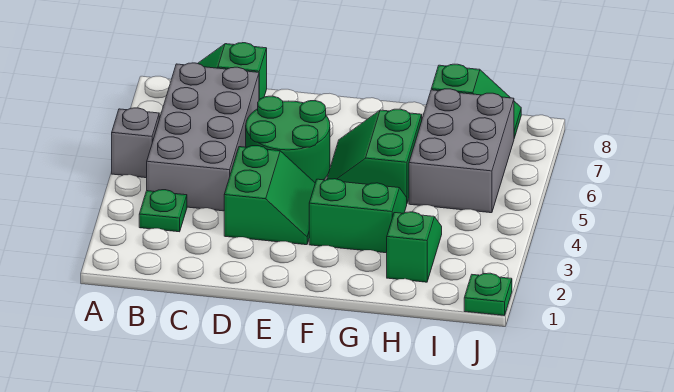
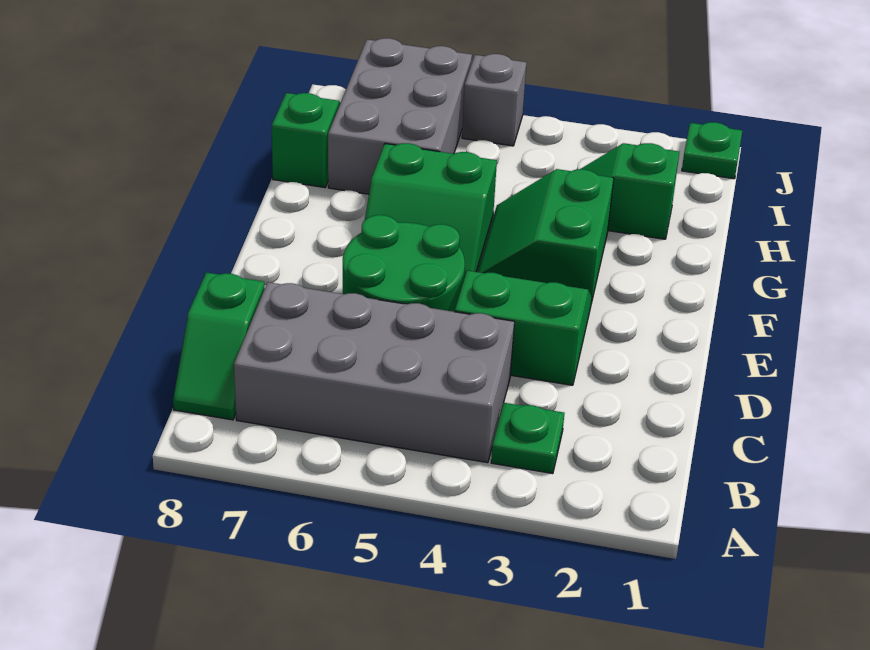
grey brick A5 level 1 -> grey brick J5 level 1
grey brick H5:I7 level 1 -> grey brick H6:J7 level 1

